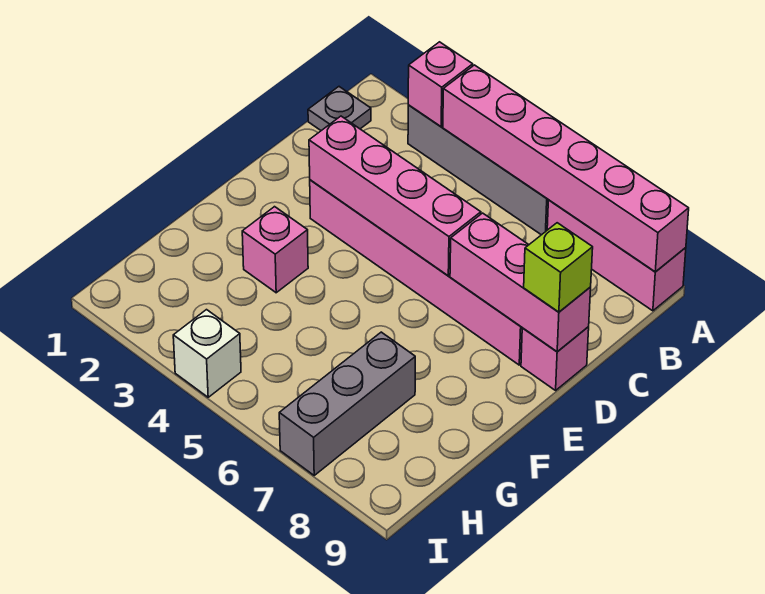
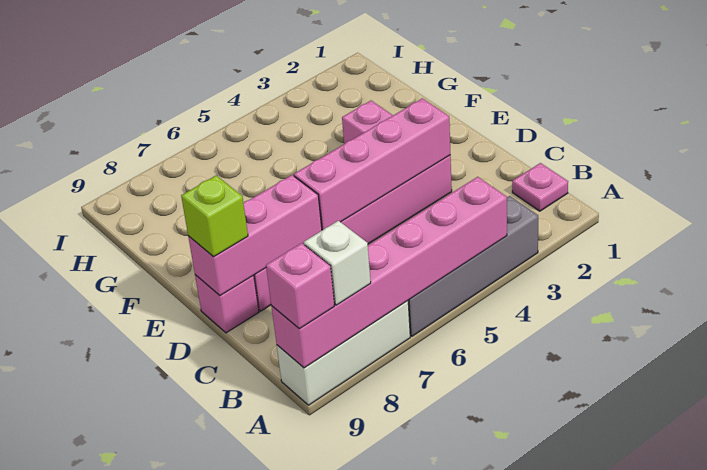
pink brick A3 level 2 -> pink brick A9 level 3
pink brick A7:A9 level 1 -> white brick A7:A9 level 1
grey plate B1 level 1 -> pink plate B1 level 1
grey brick G7:I7 level 1 -> none
white brick I4 level 1 -> white brick A8 level 3

